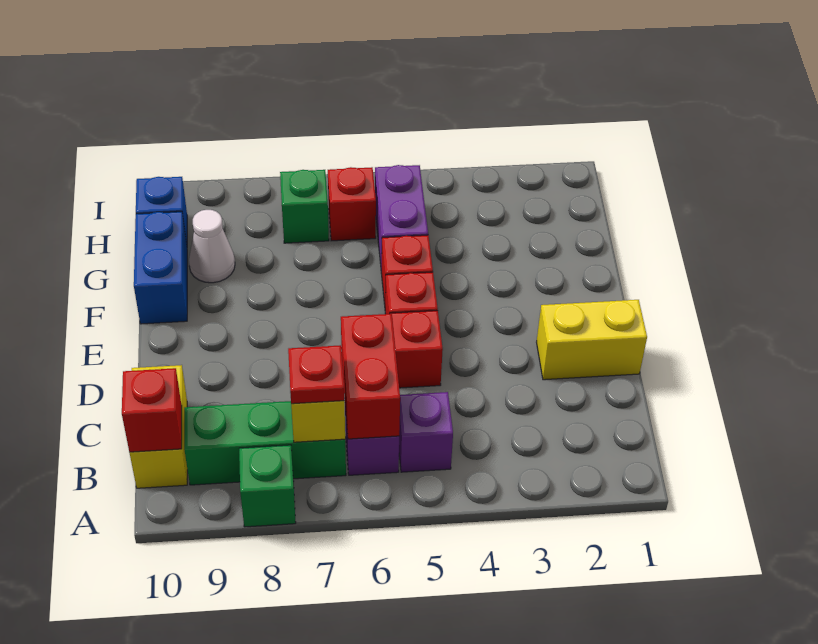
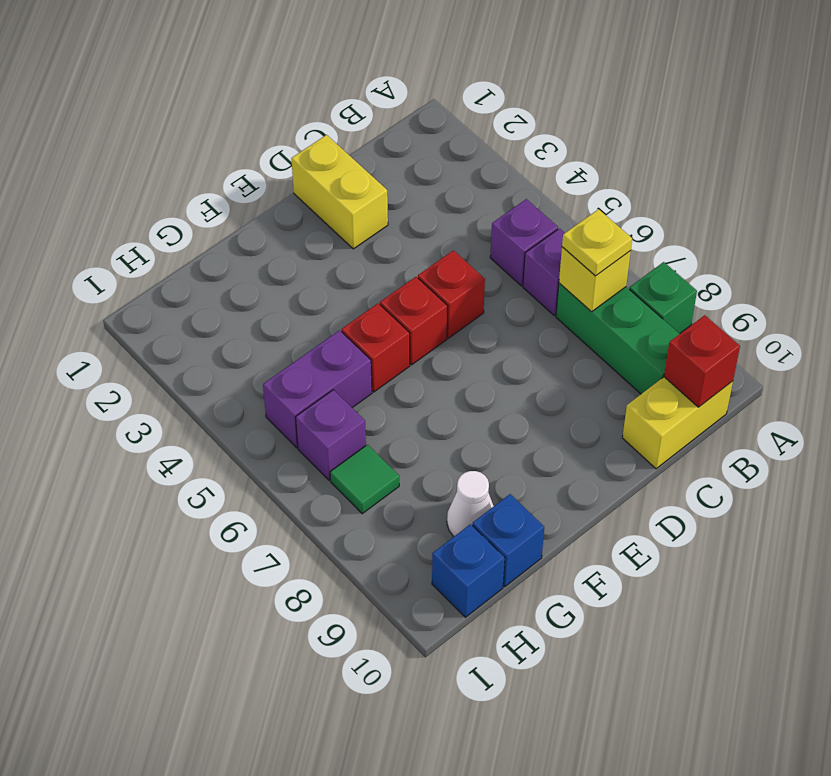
red brick B6:C6 level 2 -> none
red plate B7 level 3 -> yellow plate B7 level 3
blue brick F10:G10 level 1 -> blue brick G10 level 1
red brick H6 level 1 -> purple brick H6 level 1
green brick H7 level 1 -> green tile H7 level 1

